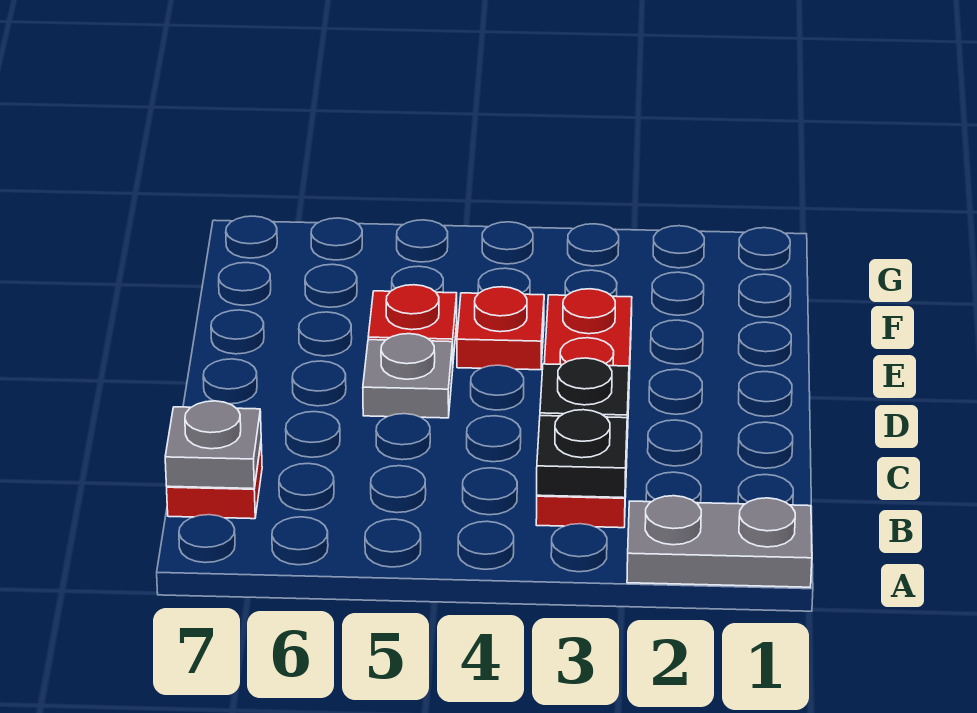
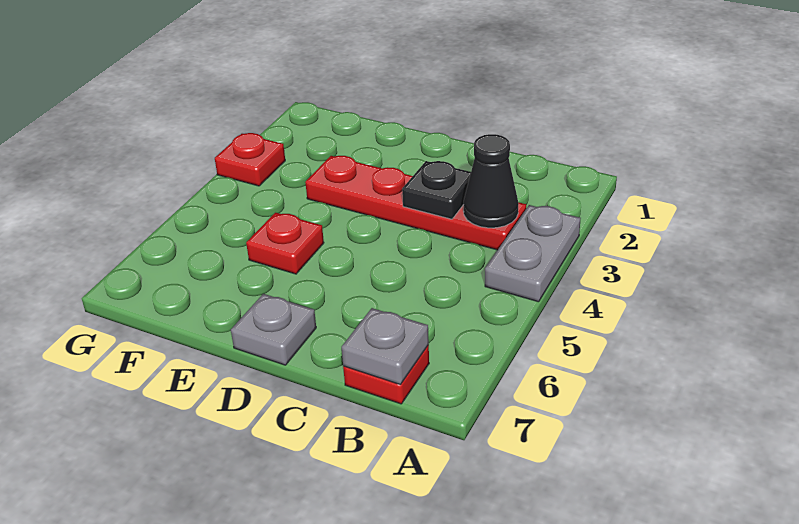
grey plate A1:A2 level 1 -> grey plate A3:A4 level 1
black plate B3 level 2 -> black cone B3 level 2
grey plate D5 level 1 -> grey plate D7 level 1
red plate E4 level 1 -> red plate G3 level 1

